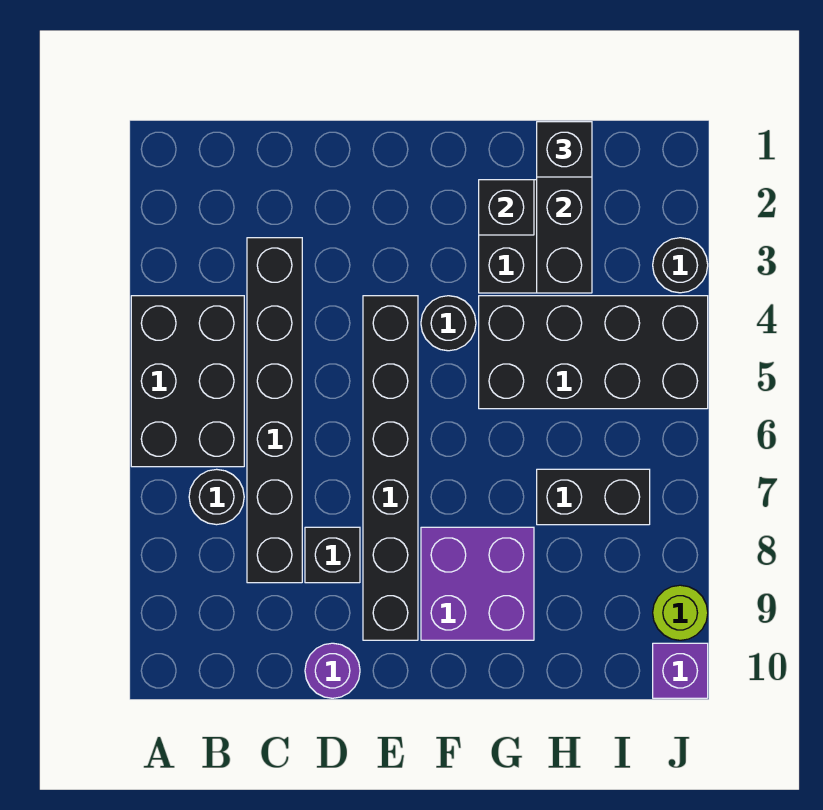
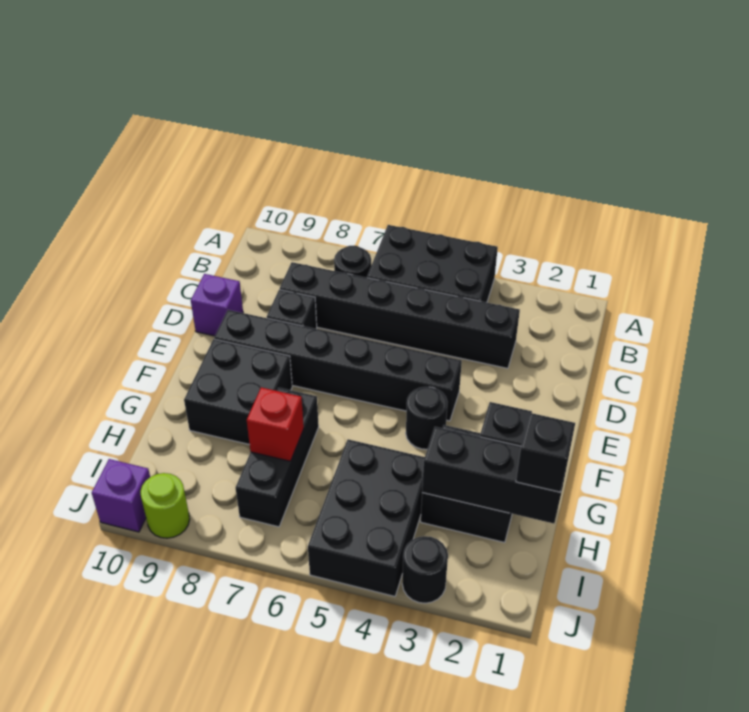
purple round brick D10 level 1 -> purple brick D10 level 1
purple brick F8:G9 level 1 -> black brick F8:G9 level 1
black brick G4:J5 level 1 -> black brick H4:J5 level 1
black brick H7:I7 level 1 -> black brick G7:I7 level 1
none -> red brick H7 level 2

